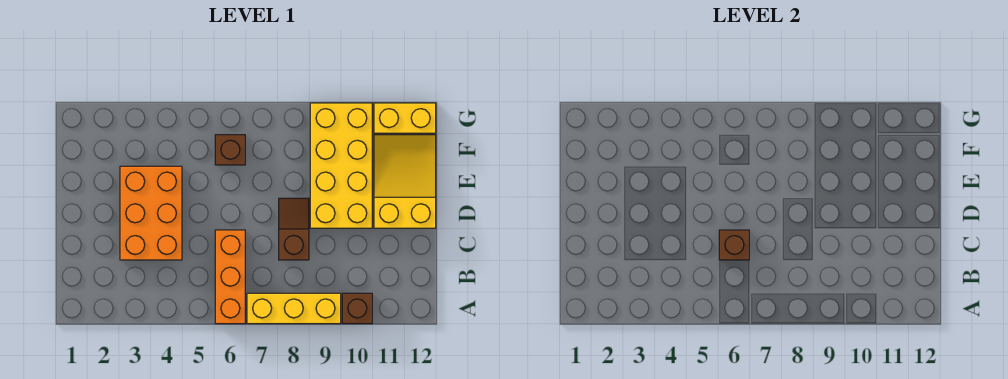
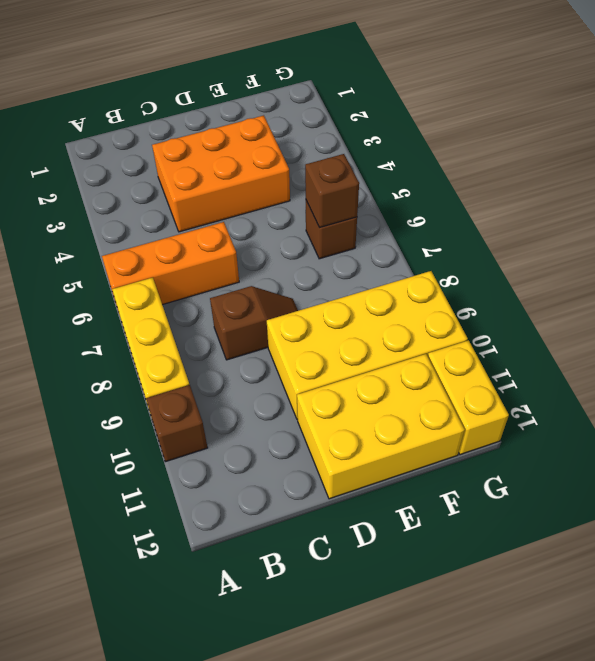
brown brick C6 level 2 -> brown brick F6 level 2
yellow slope D11:F12 level 1 top D -> yellow brick D11:F12 level 1

